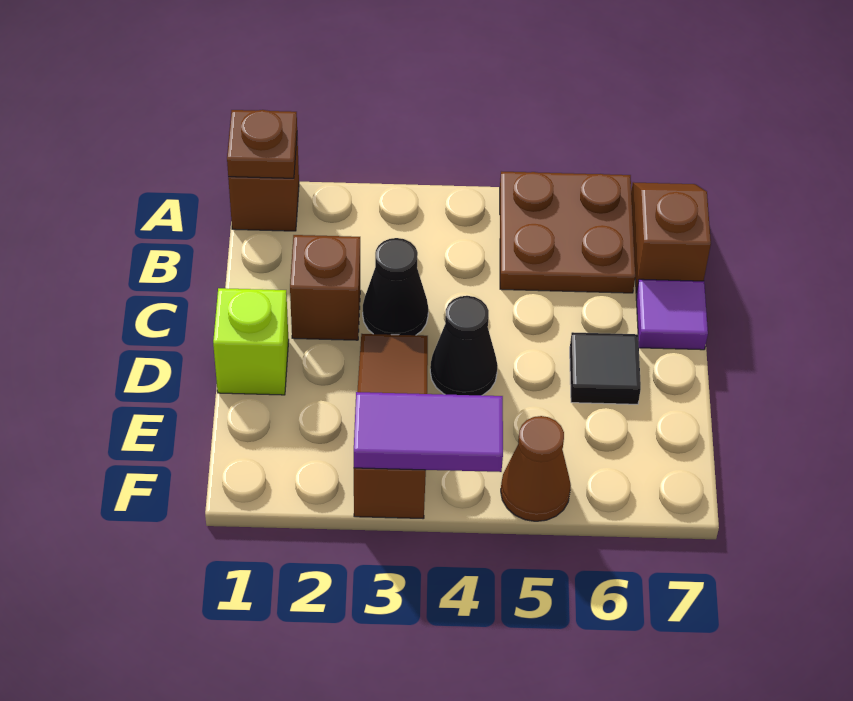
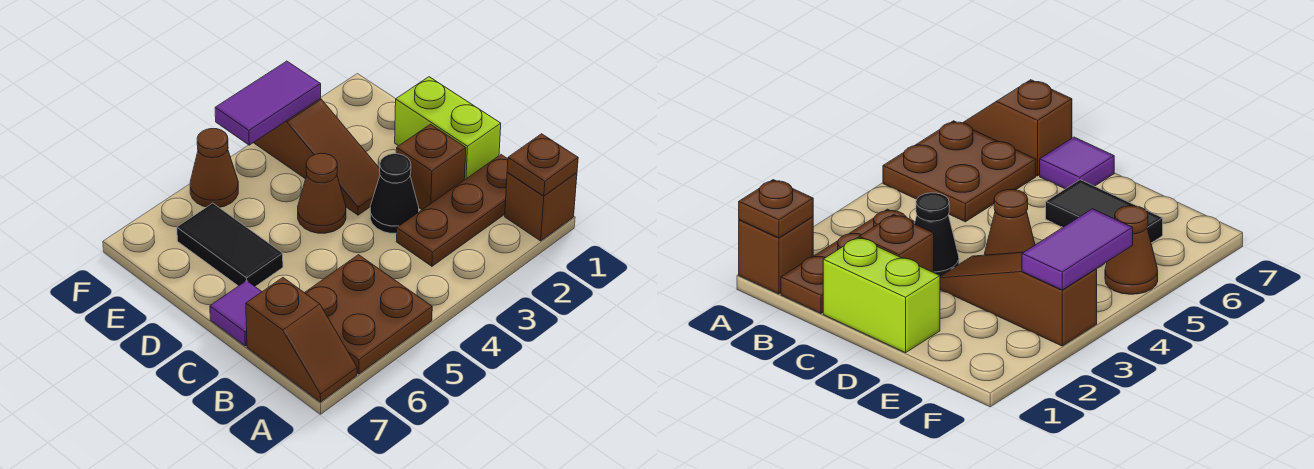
none -> brown plate B1:B3 level 1
lime brick D1 level 1 -> lime brick C1:D1 level 1
black cone D4 level 1 -> brown cone D4 level 1
black tile D6 level 1 -> black tile D6:E6 level 1

